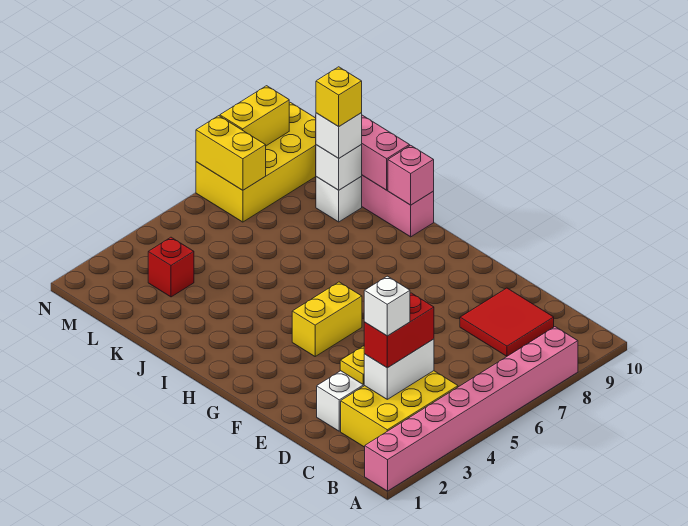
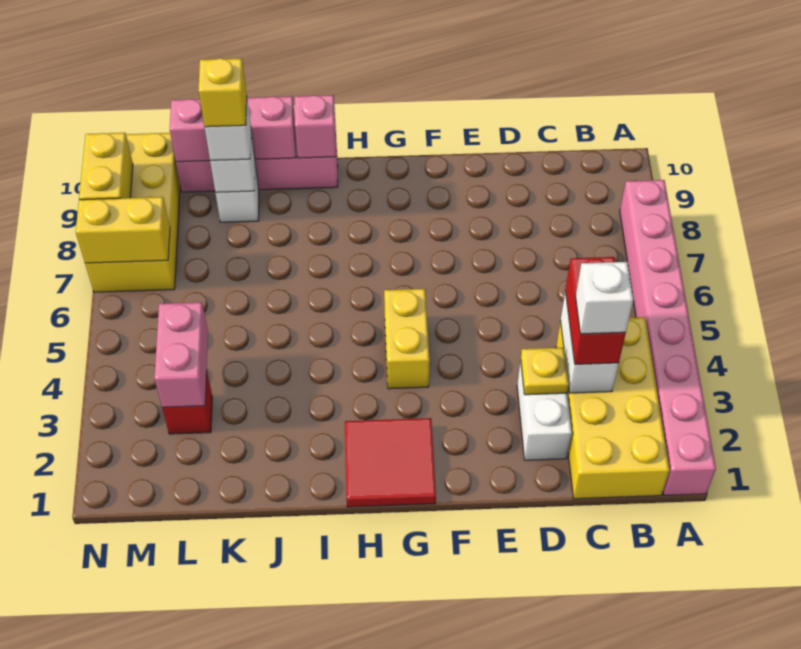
yellow brick B2:C4 level 1 -> yellow brick B1:C4 level 1
red tile C8:D9 level 1 -> red tile G1:H2 level 1
none -> pink brick L3:L4 level 2

